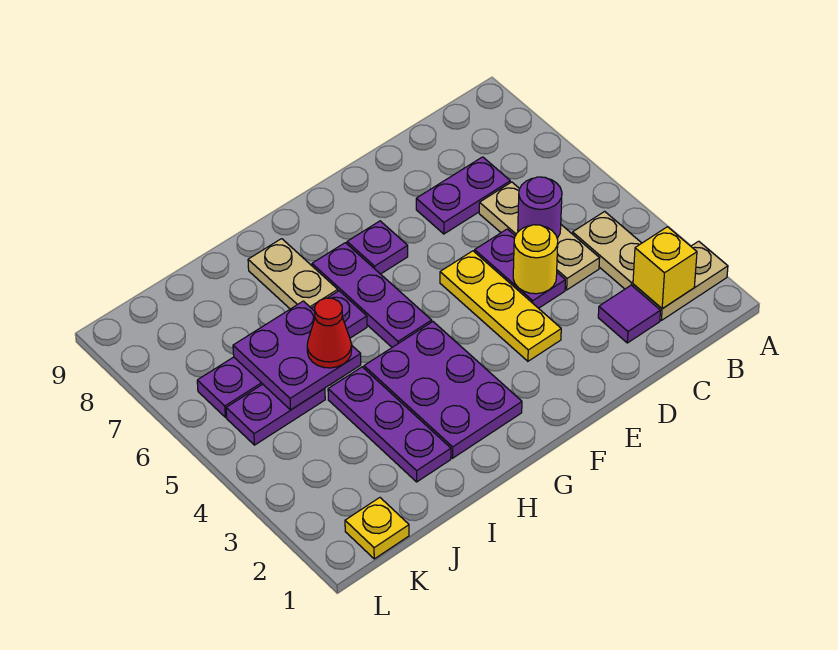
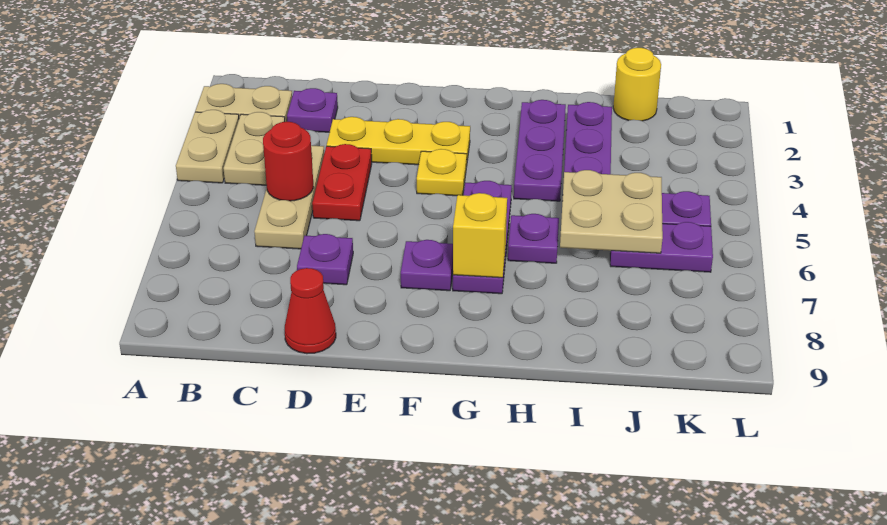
yellow brick B2 level 2 -> yellow brick G7 level 2
purple tile C2 level 1 -> purple plate C2 level 1
purple round brick C5 level 2 -> red round brick C5 level 2
purple plate C7:D7 level 1 -> purple plate D7 level 1
purple plate D4:D5 level 1 -> red plate D4:D5 level 1
yellow round brick D4 level 2 -> yellow round brick J1 level 1
yellow plate E3:E5 level 1 -> yellow plate D3:F3 level 1
purple plate G2:H4 level 1 -> purple plate H2:H4 level 1
tan plate H7:H8 level 1 -> tan plate A3:A4 level 1
purple plate I5:J6 level 2 -> tan plate I5:J6 level 2
red cone I5 level 3 -> red cone D9 level 1
yellow plate K1 level 1 -> yellow plate F4 level 1

